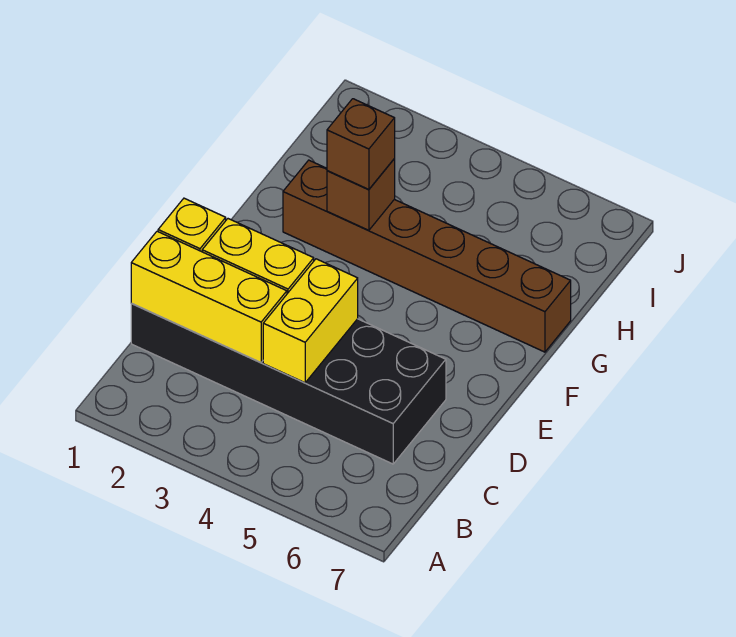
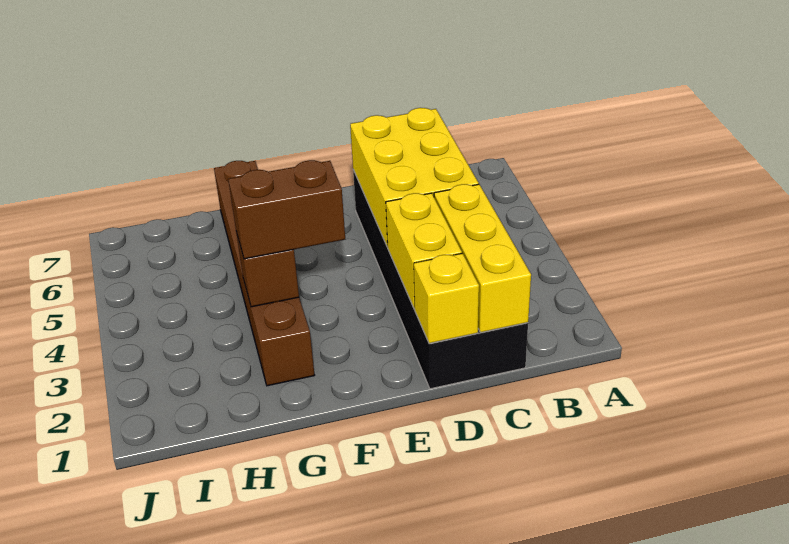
yellow brick C4:D4 level 2 -> yellow brick C4:D6 level 2
brown brick G3 level 3 -> brown brick F3:G3 level 3

